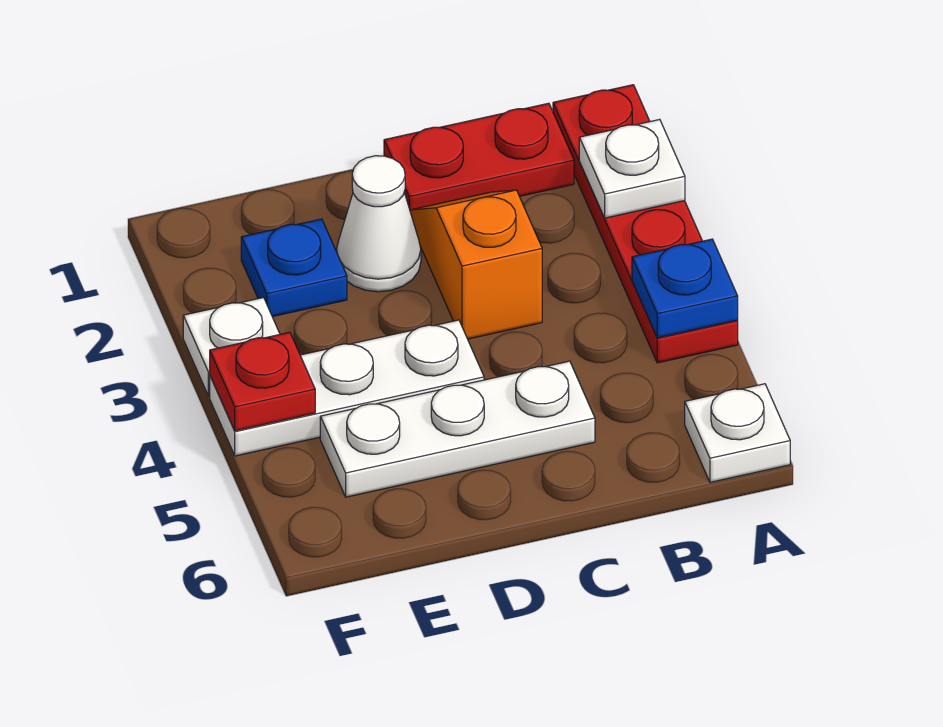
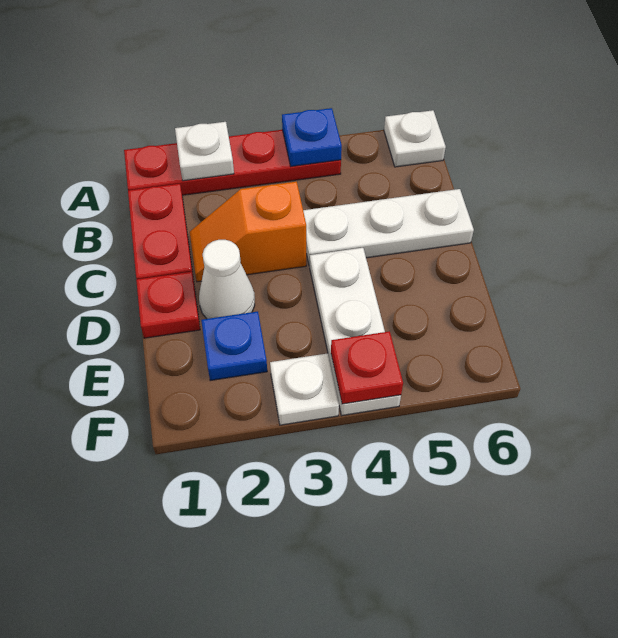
white plate C5:E5 level 1 -> white plate C4:C6 level 1
none -> red plate D1 level 1

